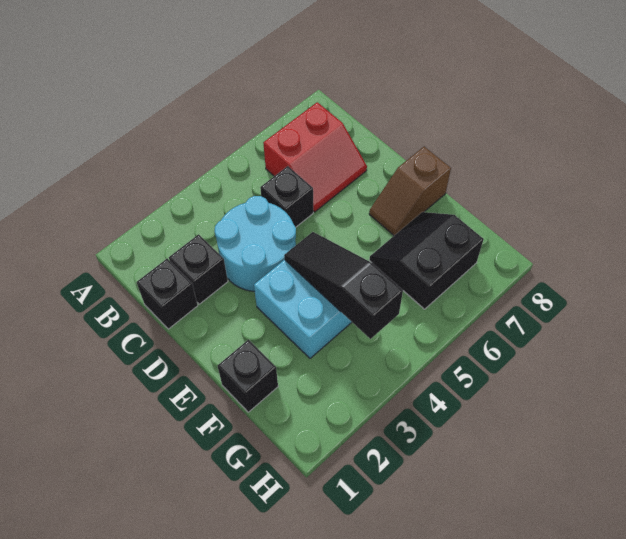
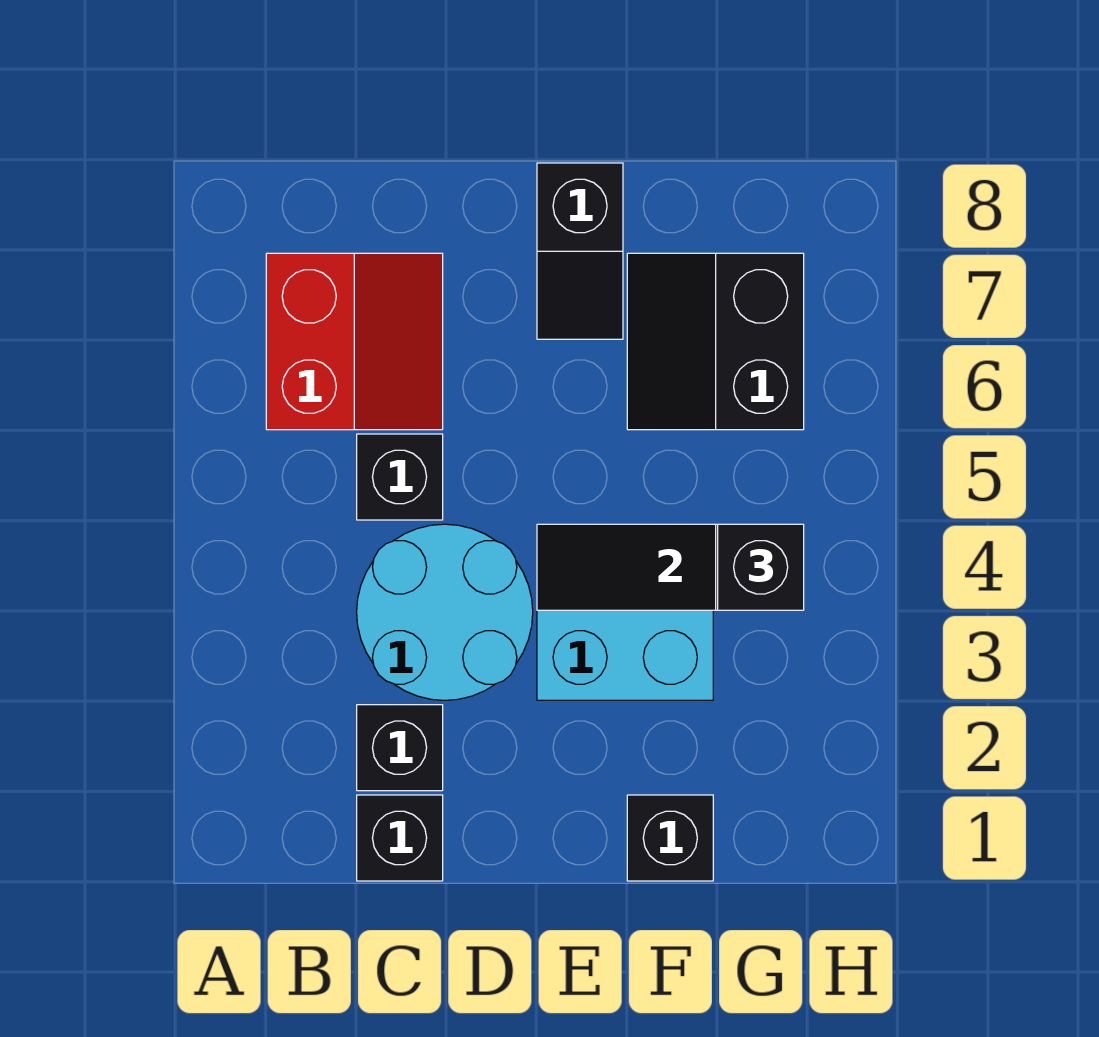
brown slope E7:E8 level 1 top 8 -> black slope E7:E8 level 1 top 8
none -> black brick G4 level 3

